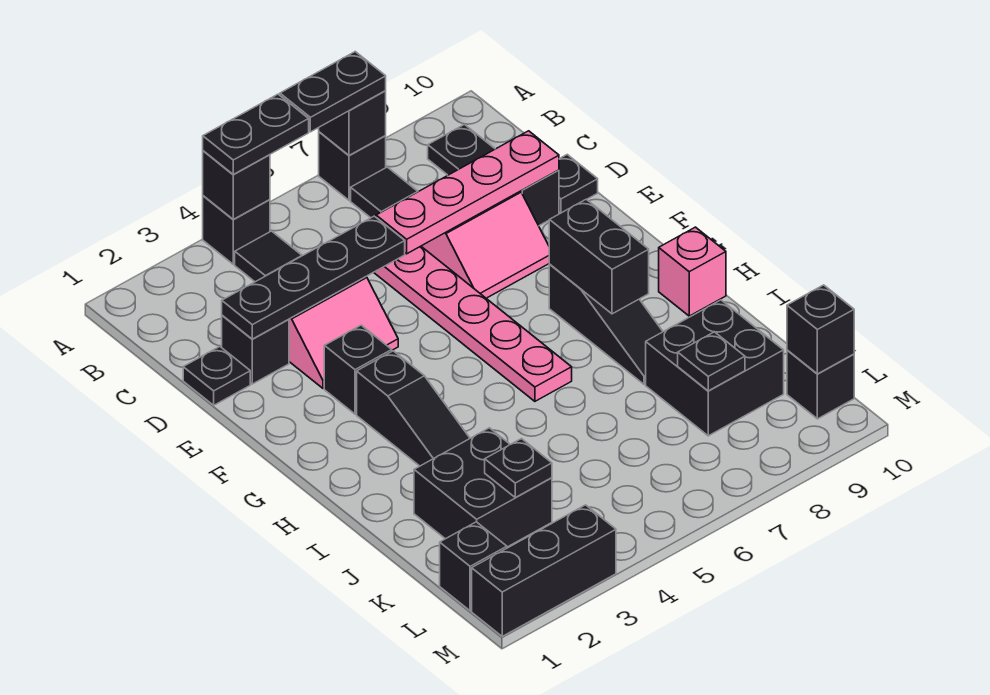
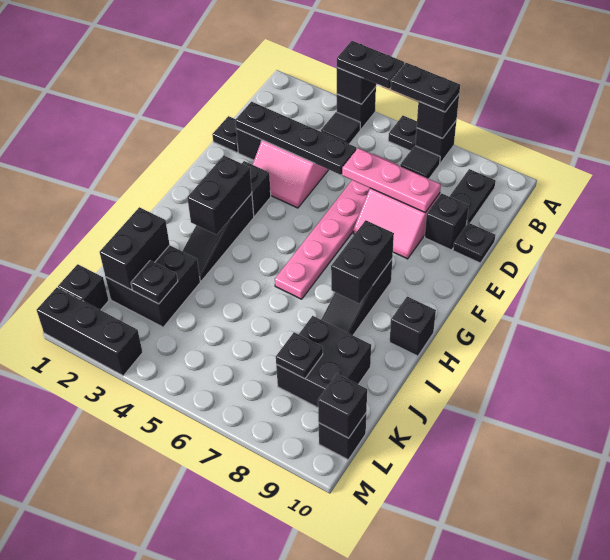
none -> black plate A6 level 1
pink plate D6:D9 level 2 -> pink plate D6:D8 level 2
none -> black brick G3:H3 level 2
pink brick H10 level 1 -> black brick H10 level 1
none -> black brick J2:K2 level 2

